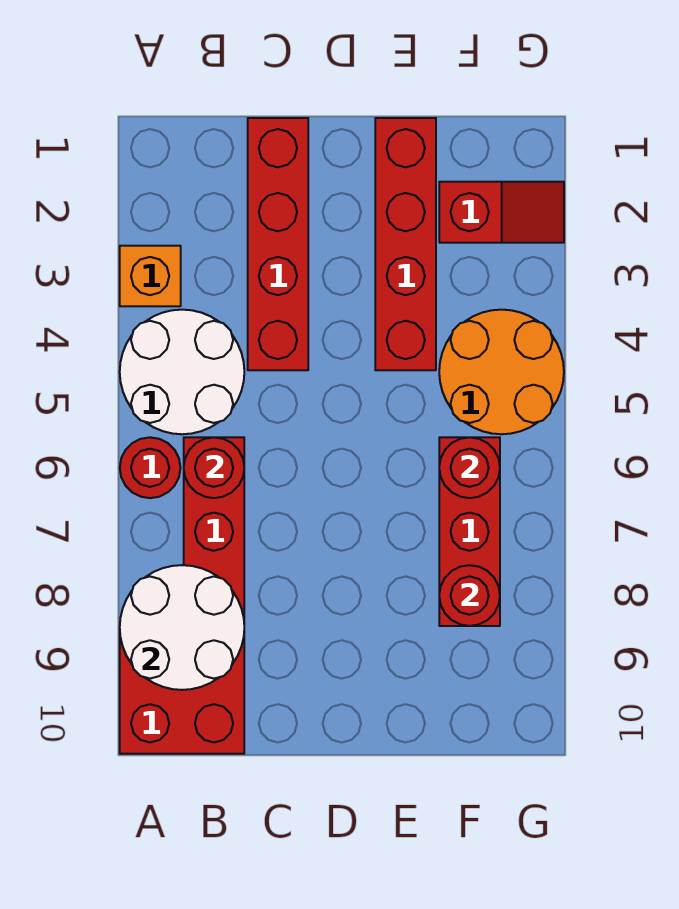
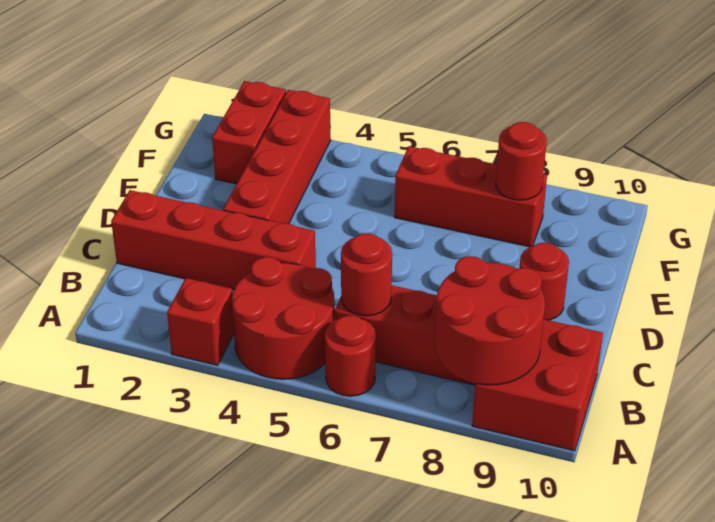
orange brick A3 level 1 -> red brick A3 level 1
white round brick A4:B5 level 1 -> red round brick A4:B5 level 1
white round brick A8:B9 level 2 -> red round brick A8:B9 level 2
red brick E1:E4 level 1 -> red brick D3:G3 level 1
red slope F2:G2 level 1 top F -> red brick F2:G2 level 1
orange round brick F4:G5 level 1 -> none
red round brick F6 level 2 -> red round brick D9 level 1

